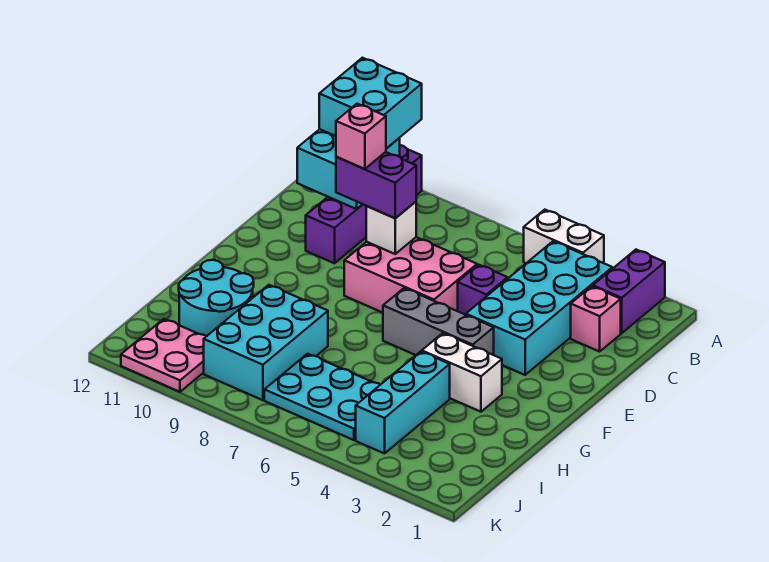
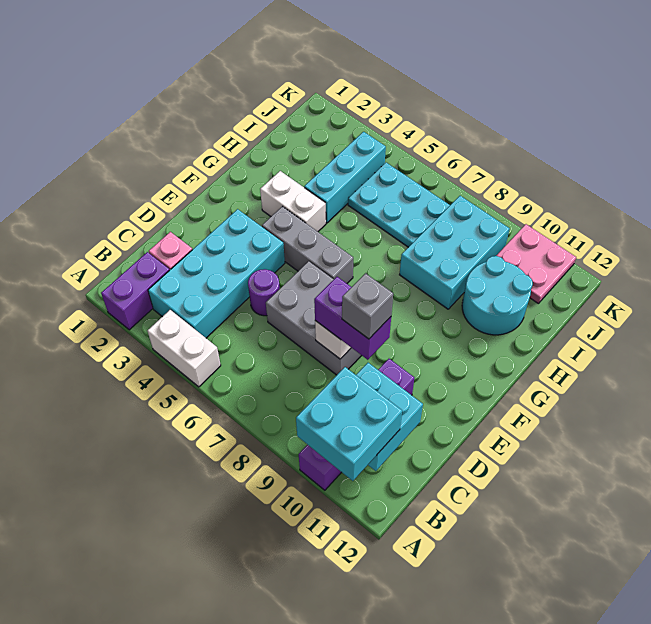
purple brick D5 level 1 -> purple round brick D5 level 1
pink brick D6:E8 level 1 -> grey brick D6:E8 level 1
pink brick D9 level 4 -> grey brick D9 level 4

